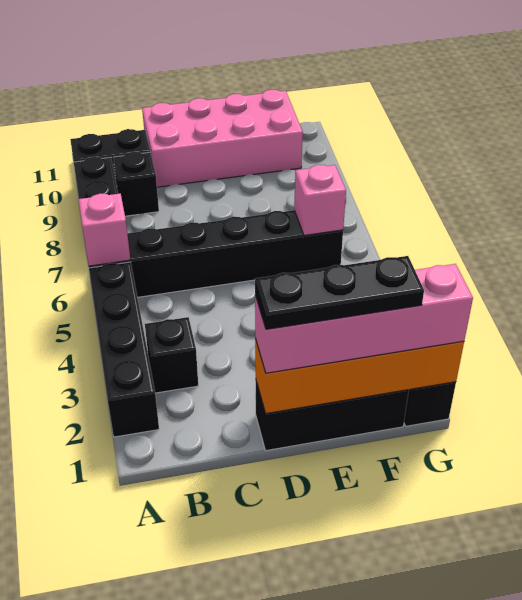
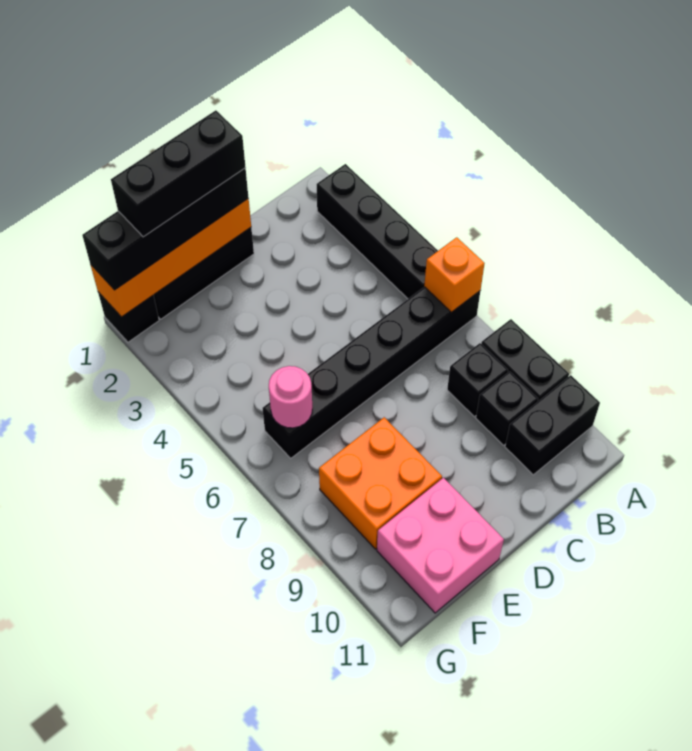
pink brick A6 level 2 -> orange brick A6 level 2
black brick B3 level 1 -> black brick B8 level 1
pink brick C10:F11 level 1 -> pink brick E10:F11 level 1
pink brick D1:G1 level 3 -> black brick D1:G1 level 3
black plate D1:F1 level 4 -> black brick D1:F1 level 4
none -> orange brick E8:F9 level 1
pink brick F6 level 2 -> pink round brick F6 level 2

